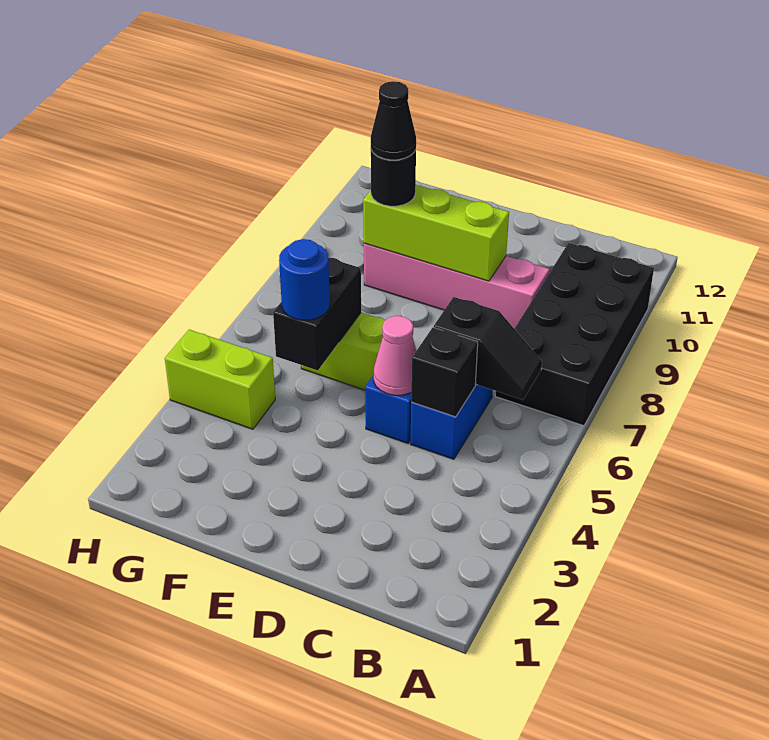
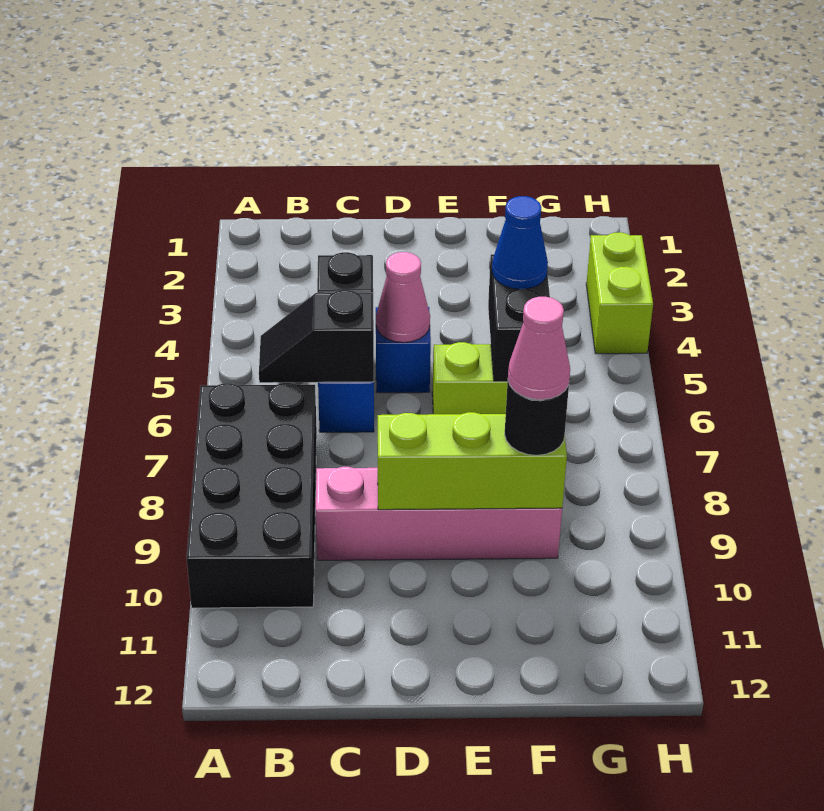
blue round brick F5 level 3 -> blue cone F5 level 3
black cone F9 level 4 -> pink cone F9 level 4
lime brick G4:H4 level 1 -> lime brick H3:H4 level 1

